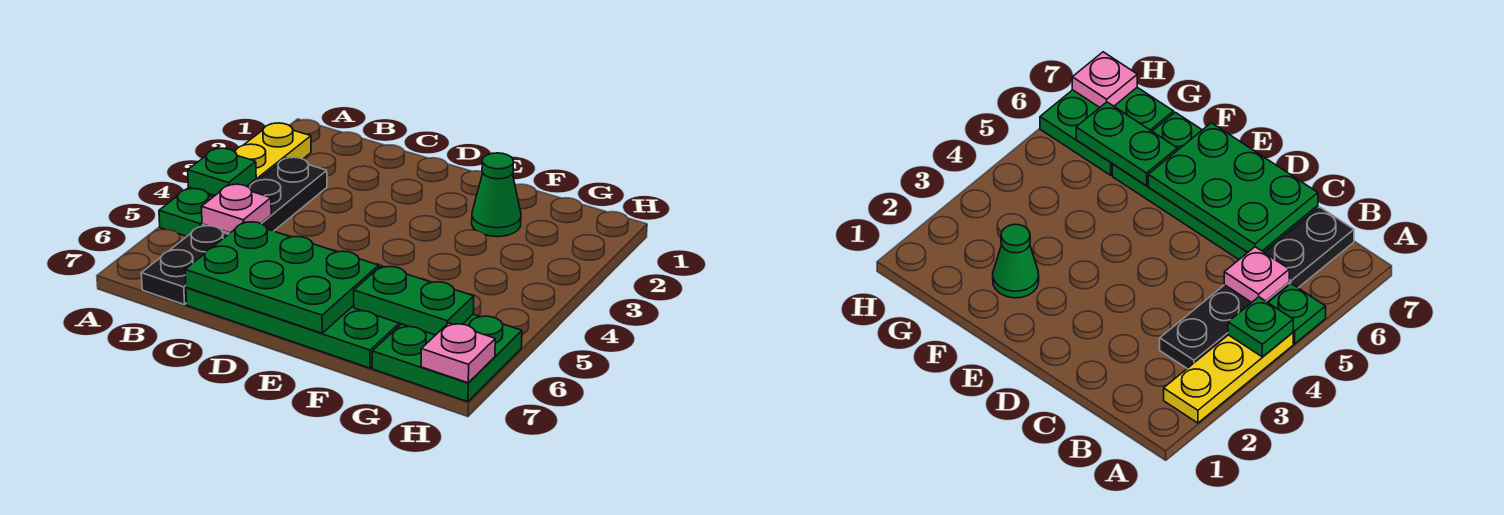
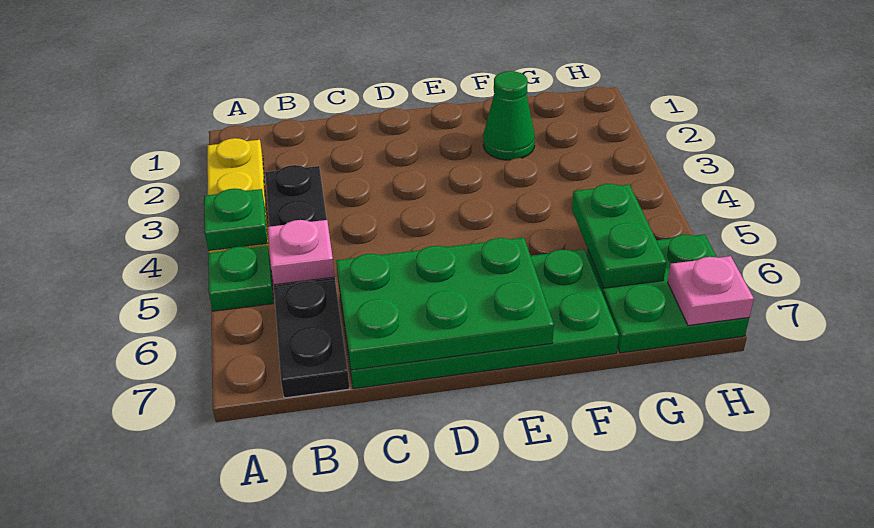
green plate F6:G6 level 2 -> green plate G5:G6 level 2

